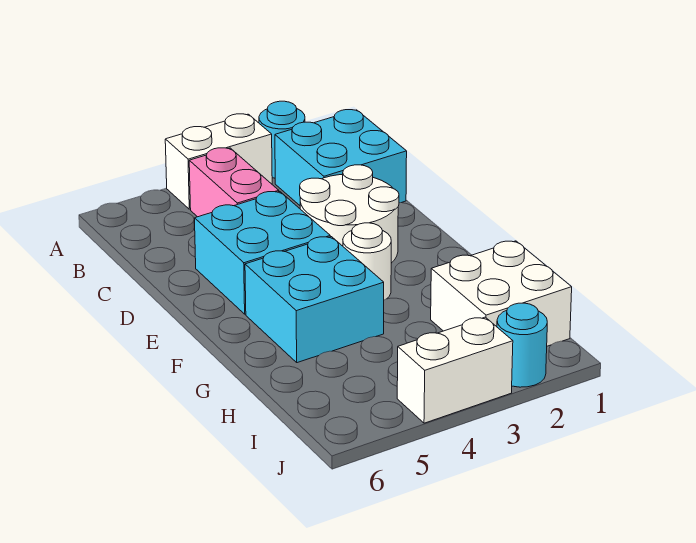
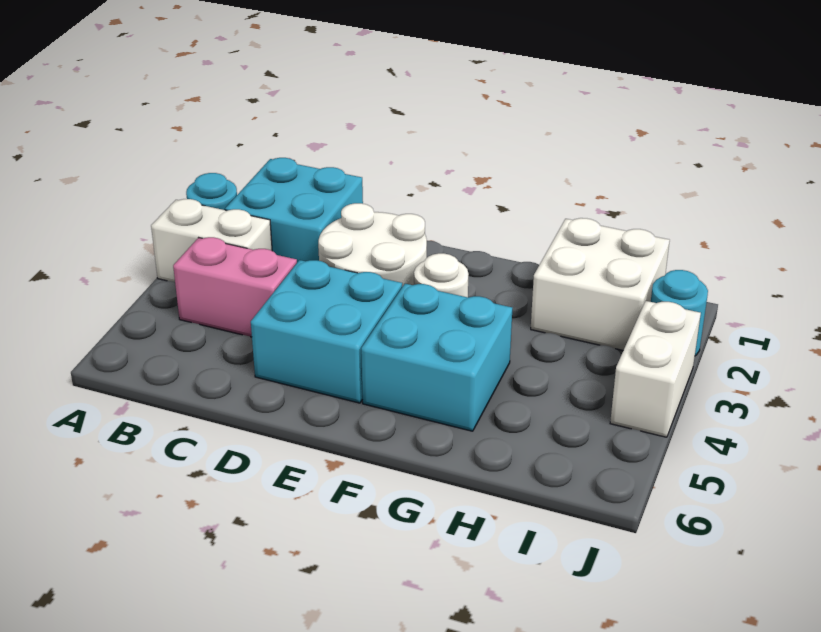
white brick A3:A4 level 1 -> white brick A3:B3 level 1

